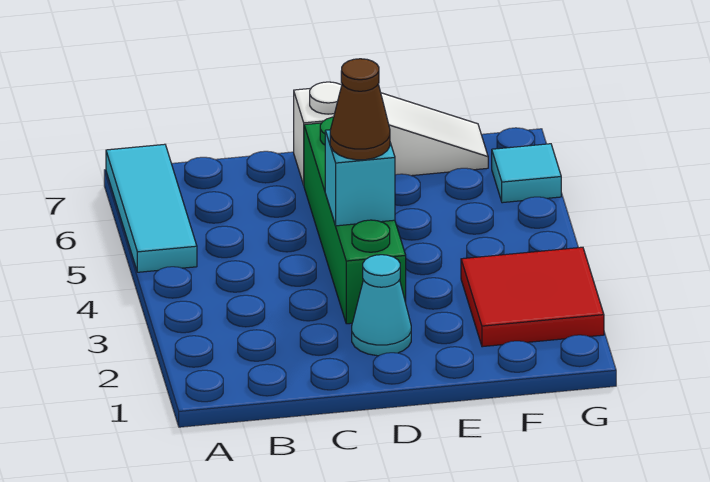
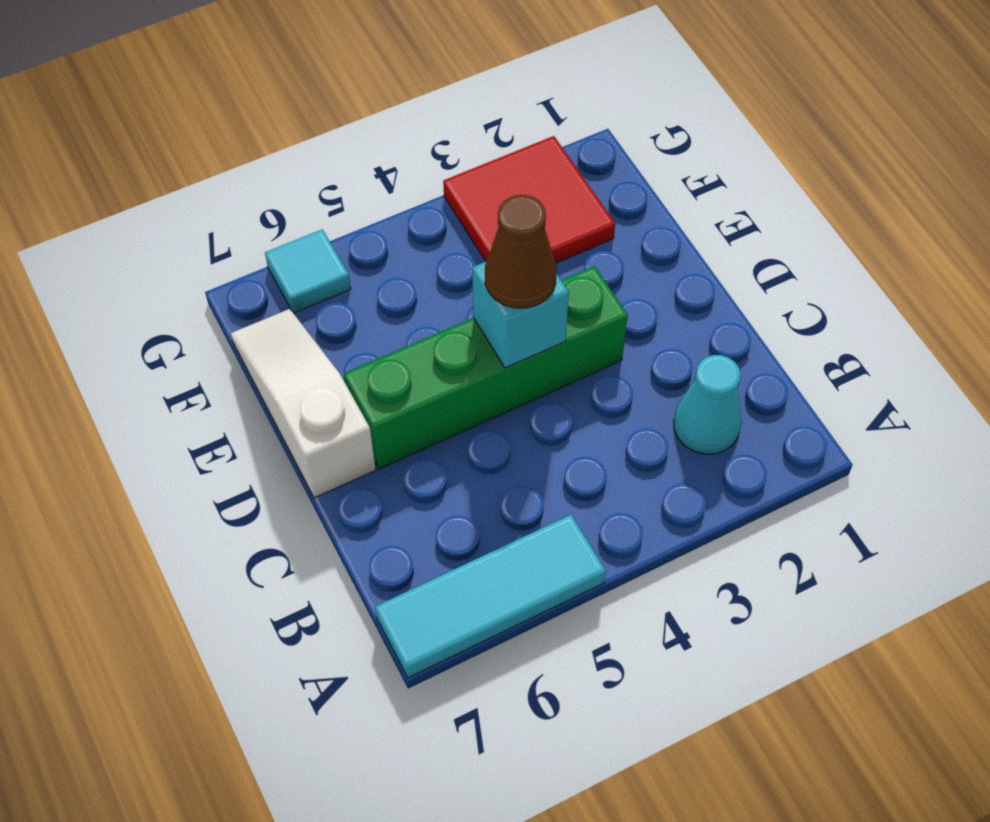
cyan cone D2 level 1 -> cyan cone B2 level 1

